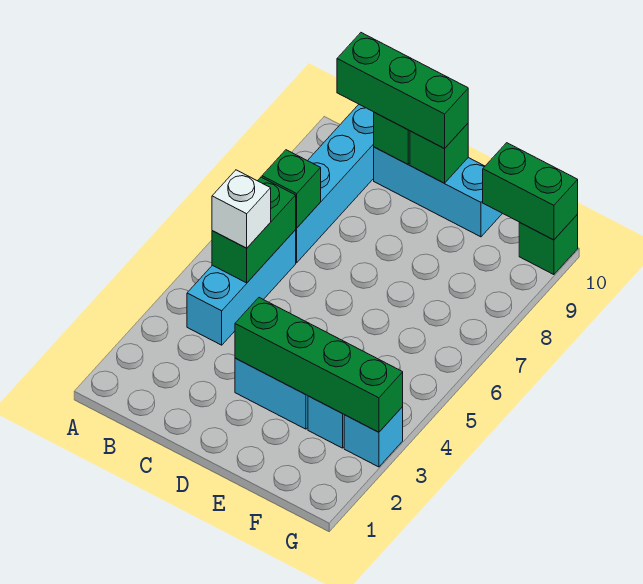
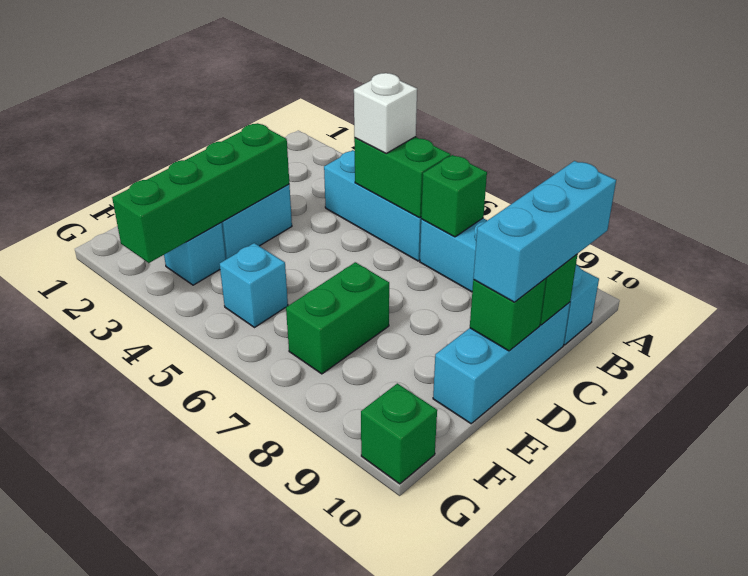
green brick B10:D10 level 3 -> cyan brick B10:D10 level 3
green brick F10:G10 level 2 -> green brick E7:F7 level 1
cyan brick G3 level 1 -> cyan brick F5 level 1

